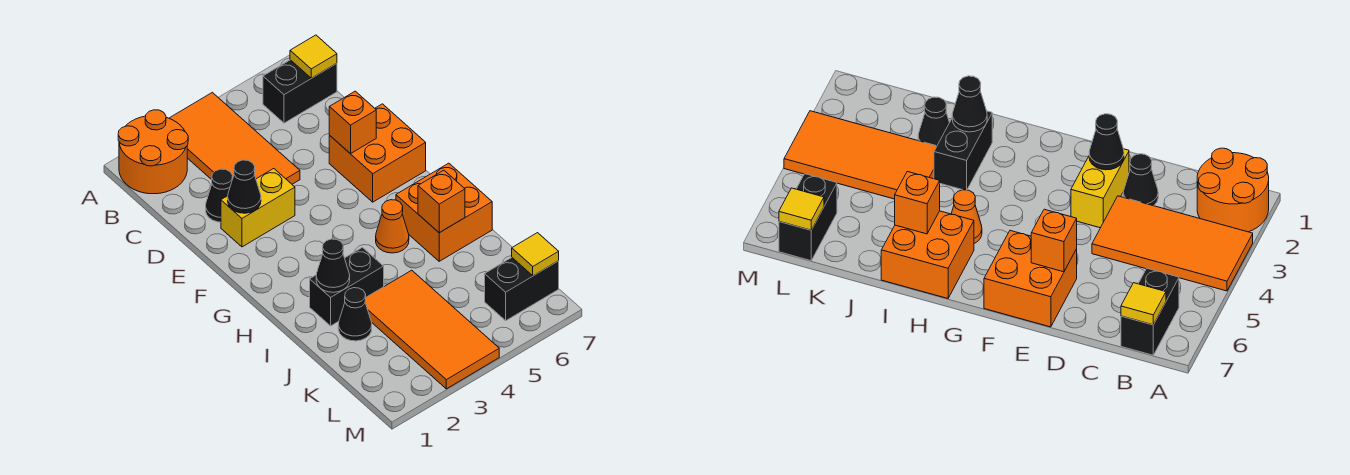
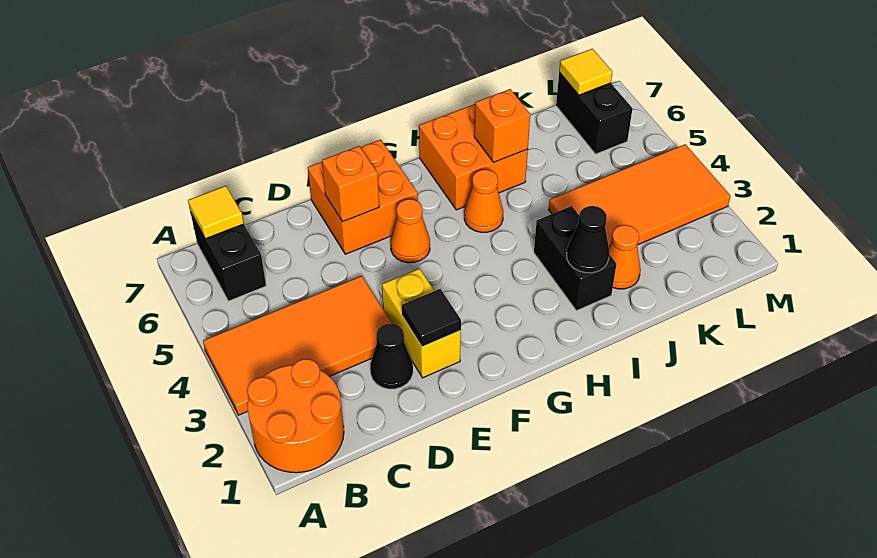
black cone E2 level 2 -> black tile E2 level 2
none -> orange cone F5 level 1
black cone J2 level 1 -> orange cone J2 level 1

